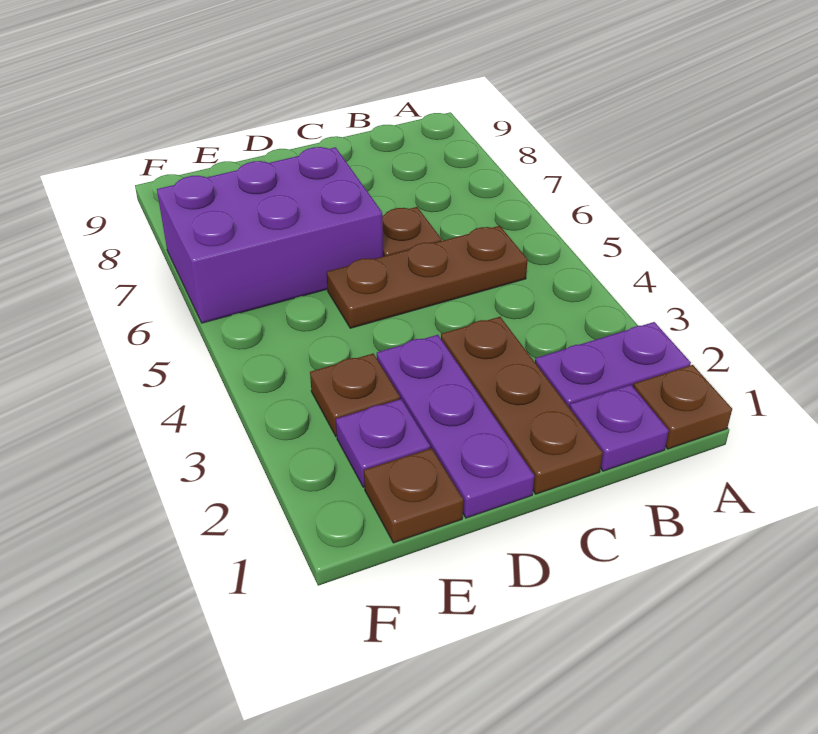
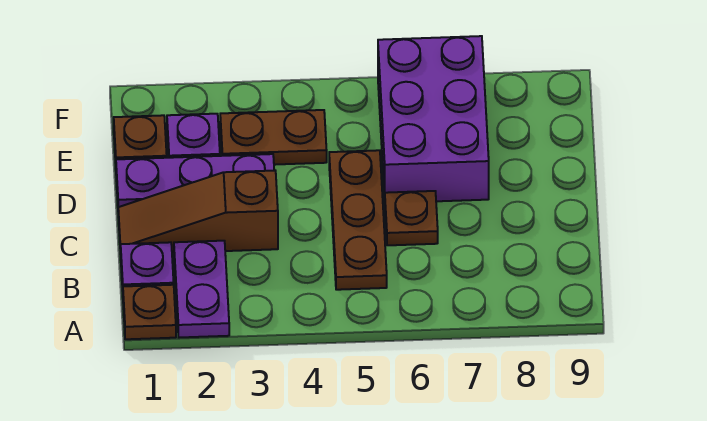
brown plate C1:C3 level 1 -> brown slope C1:C3 level 1 top 3
brown plate E3 level 1 -> brown plate E3:E4 level 1

